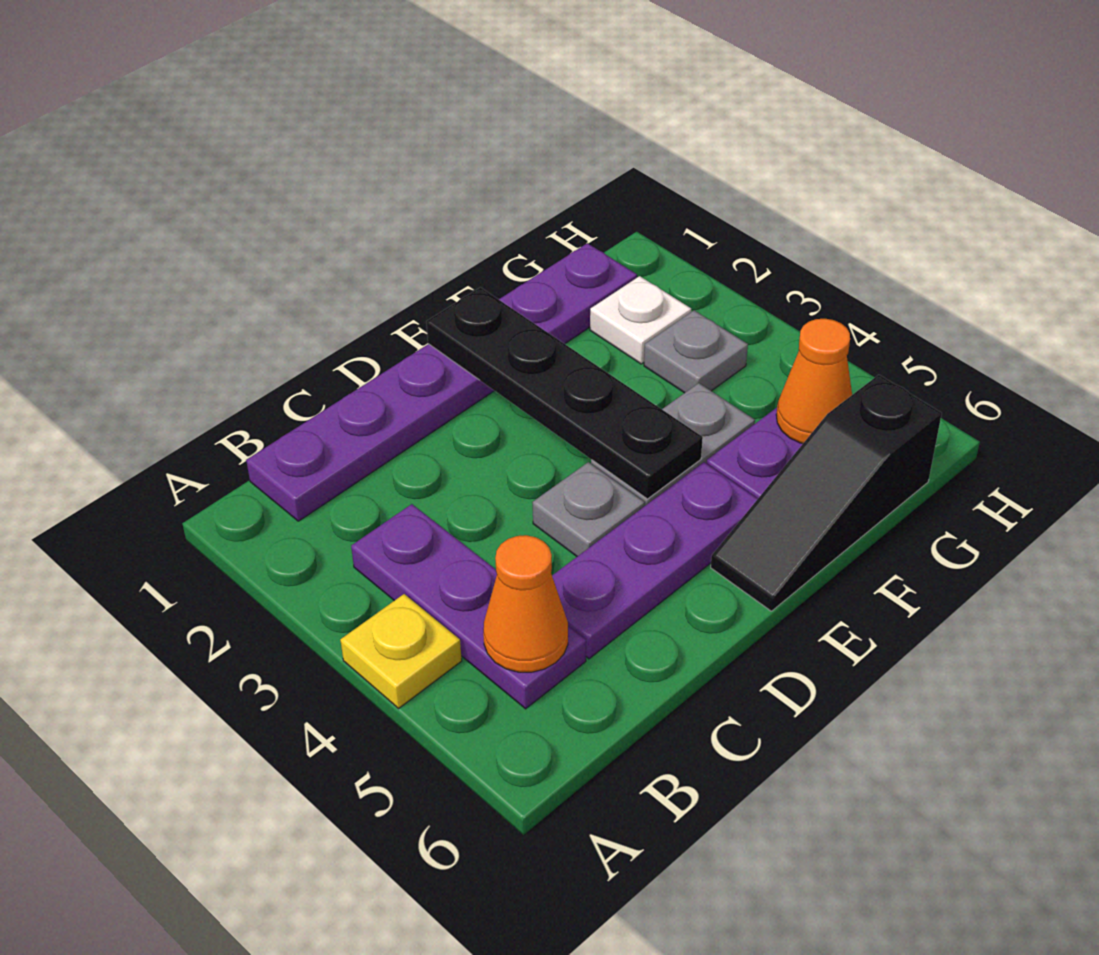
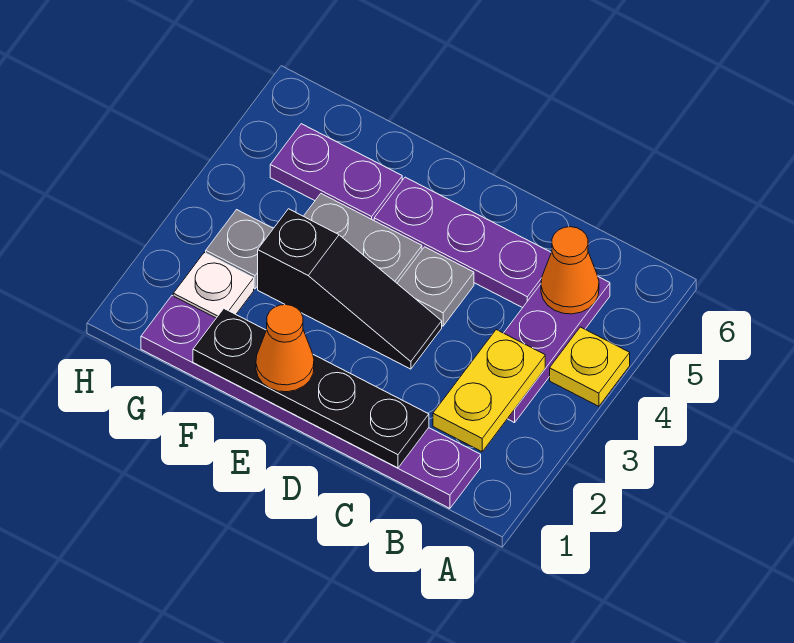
none -> yellow plate B2:B3 level 2
black plate E1:E4 level 2 -> black plate C1:F1 level 2
black slope E6:G6 level 1 top G -> black slope D3:F3 level 1 top F
orange cone G5 level 2 -> orange cone E1 level 3

